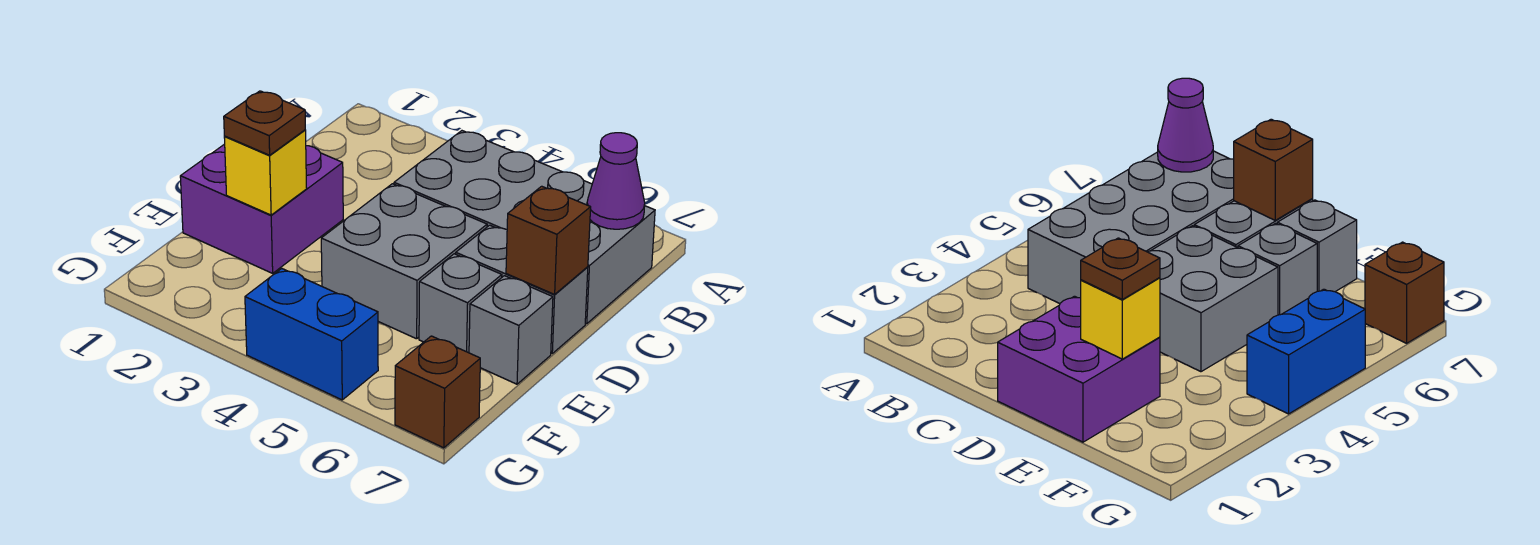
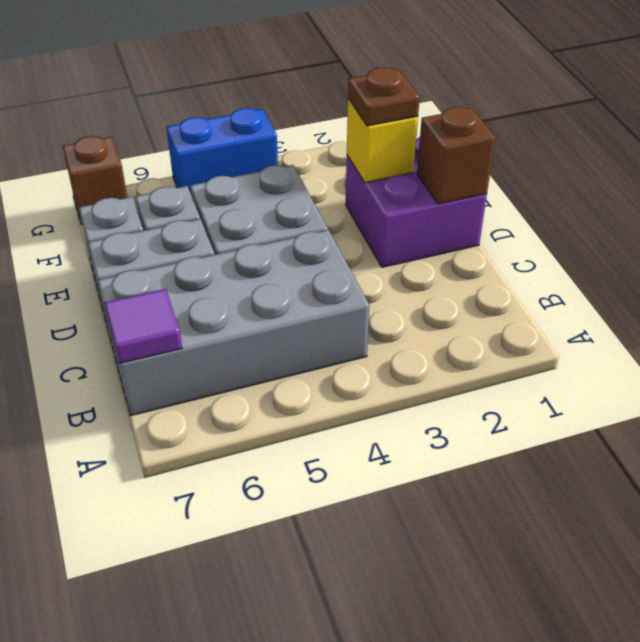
purple cone B7 level 2 -> purple tile B7 level 2
brown brick D7 level 2 -> brown brick D1 level 2

